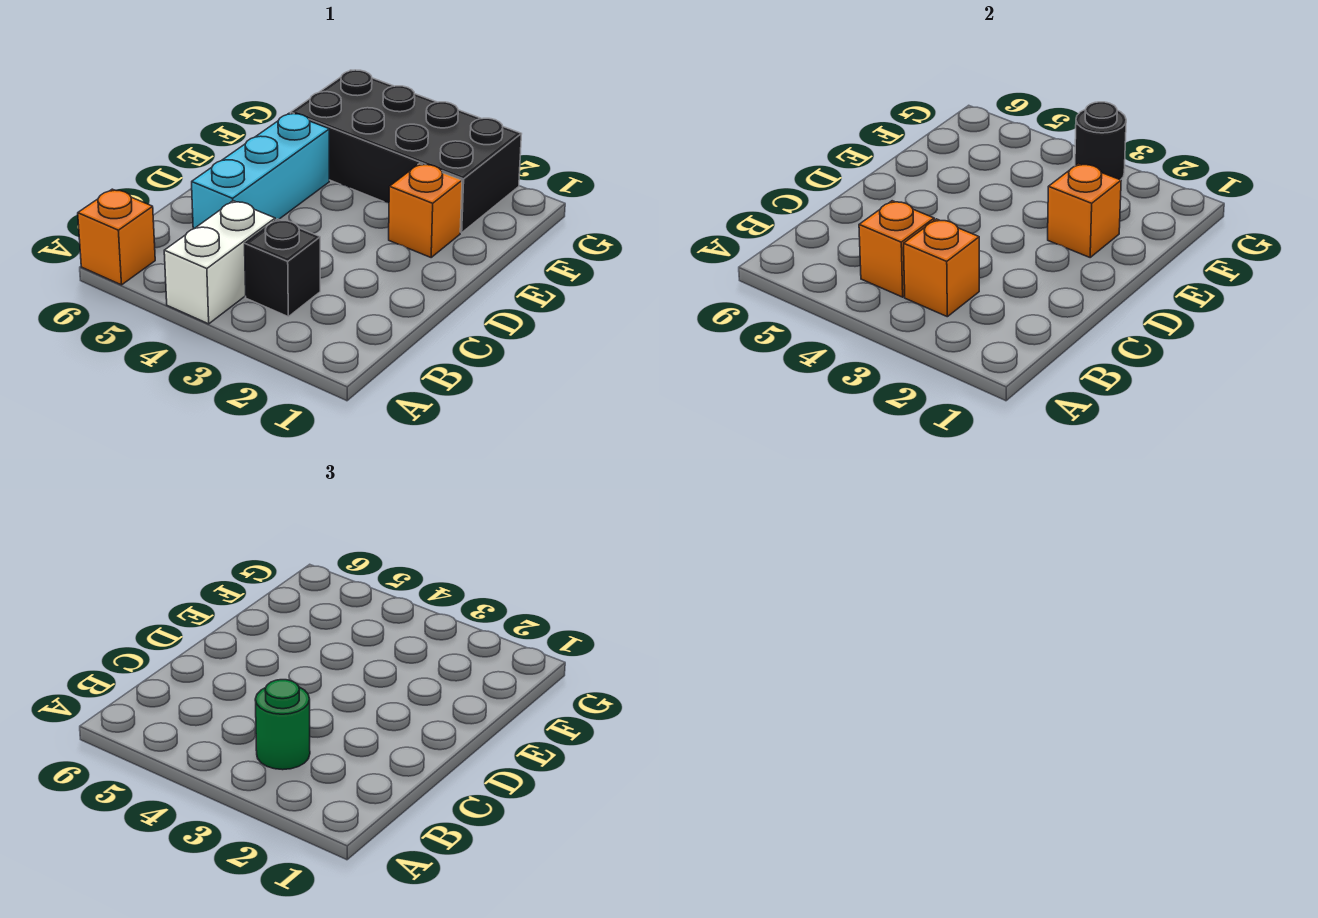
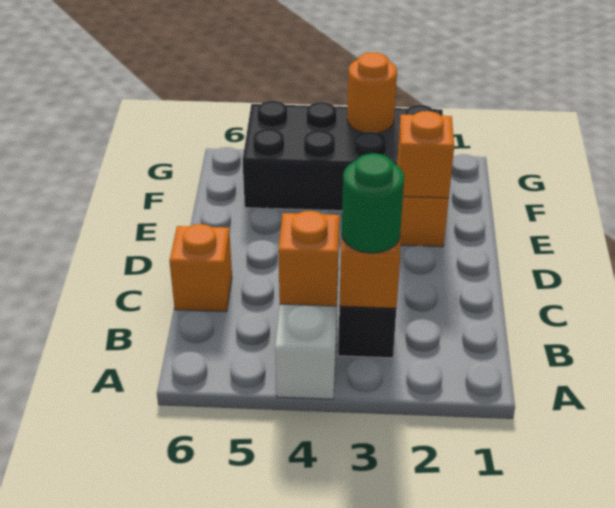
orange brick A6 level 1 -> orange brick C6 level 1
cyan brick C5:E5 level 1 -> none
black round brick G3 level 2 -> orange round brick G3 level 2

